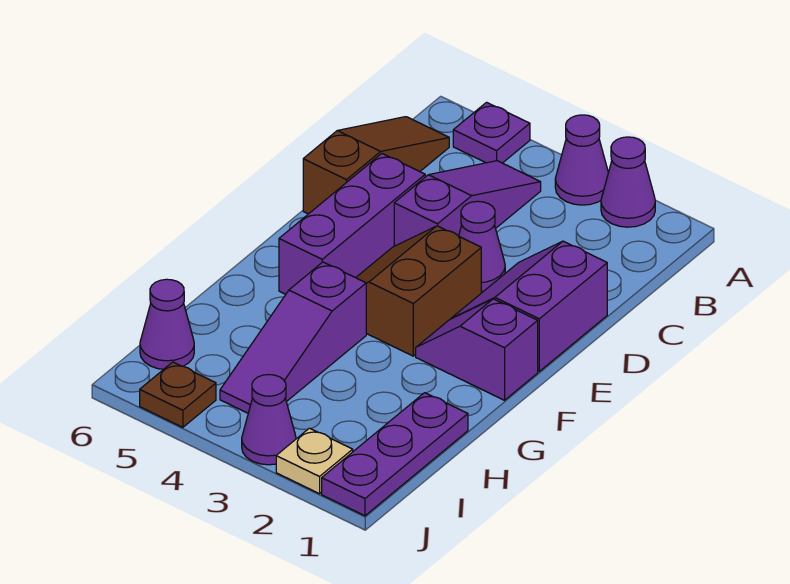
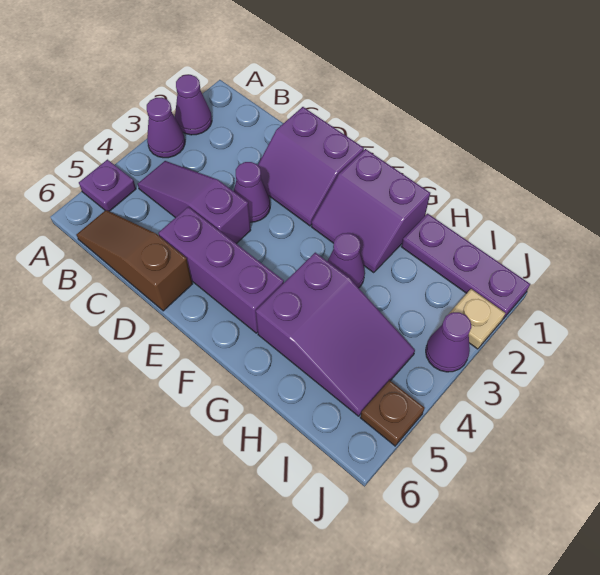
brown slope E3:F4 level 1 top 3 -> none
purple slope F1:F2 level 1 top 1 -> purple slope F1:G2 level 1 top 1
purple slope G4:I4 level 1 top G -> purple slope G4:I5 level 1 top G
purple cone I6 level 1 -> purple cone G3 level 1

